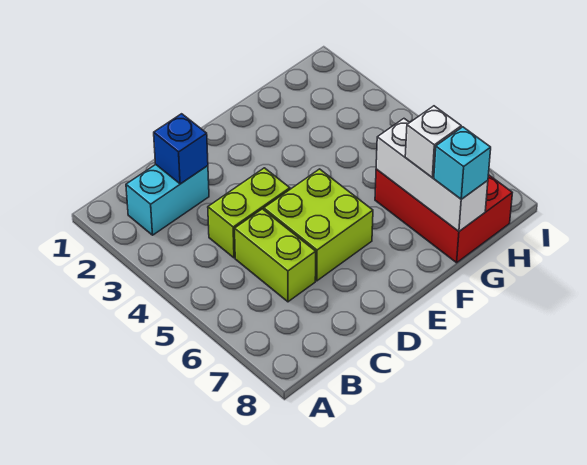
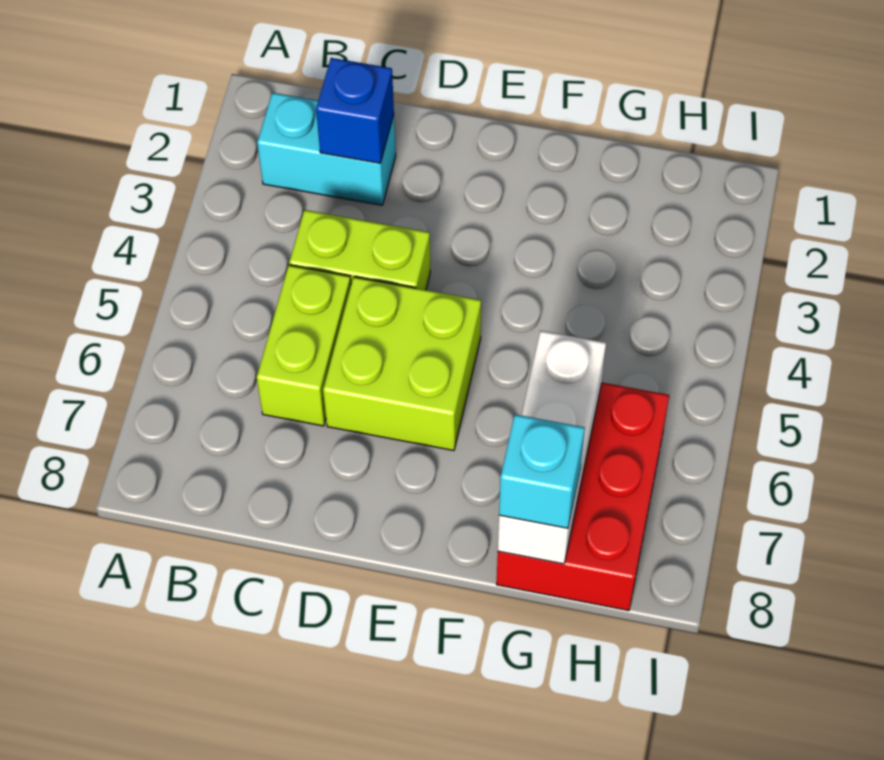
white brick G7 level 3 -> none

